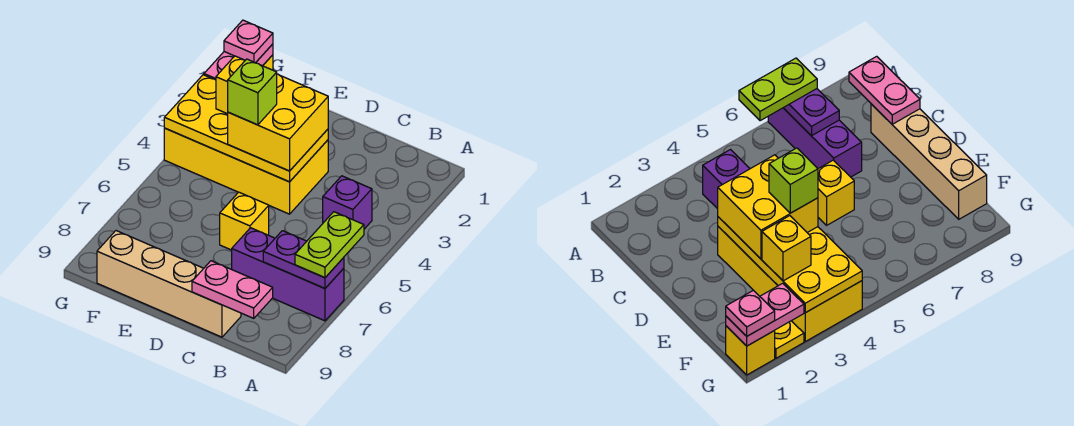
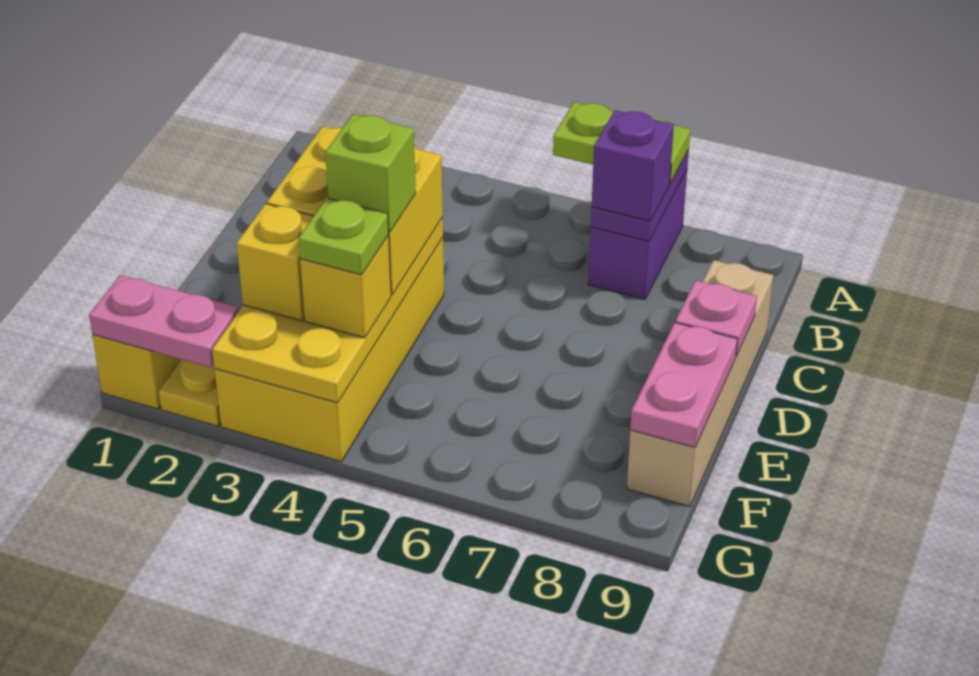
purple brick A7:C7 level 1 -> purple brick A7:B7 level 1
purple brick B4 level 1 -> purple brick B7 level 3
pink plate B9:C9 level 2 -> pink plate E9:F9 level 2
yellow brick D6 level 1 -> yellow brick F4 level 3
none -> lime plate F4 level 4
pink plate G1 level 3 -> pink plate D9 level 2

